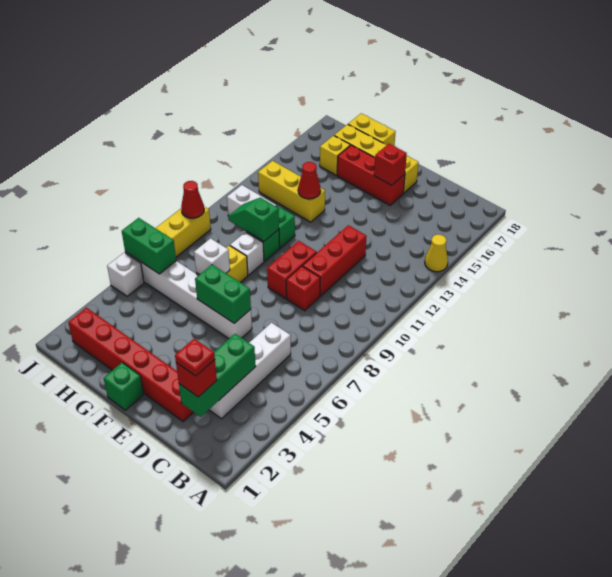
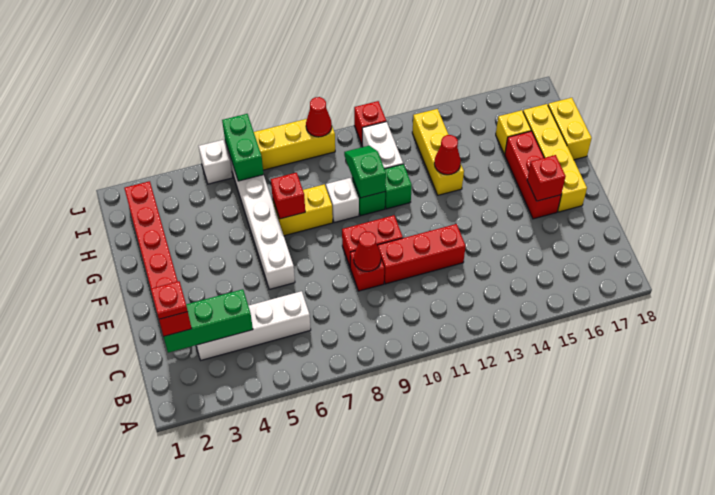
yellow cone A14 level 1 -> none
none -> red cone D9 level 2
green brick E6:F6 level 2 -> none
green brick F1 level 1 -> none
white brick G7 level 2 -> red brick G7 level 2
none -> red brick J11 level 1

